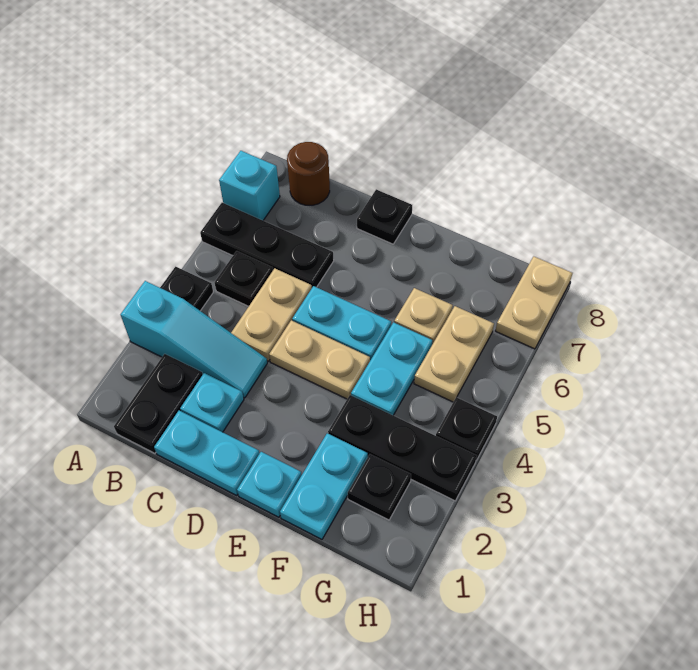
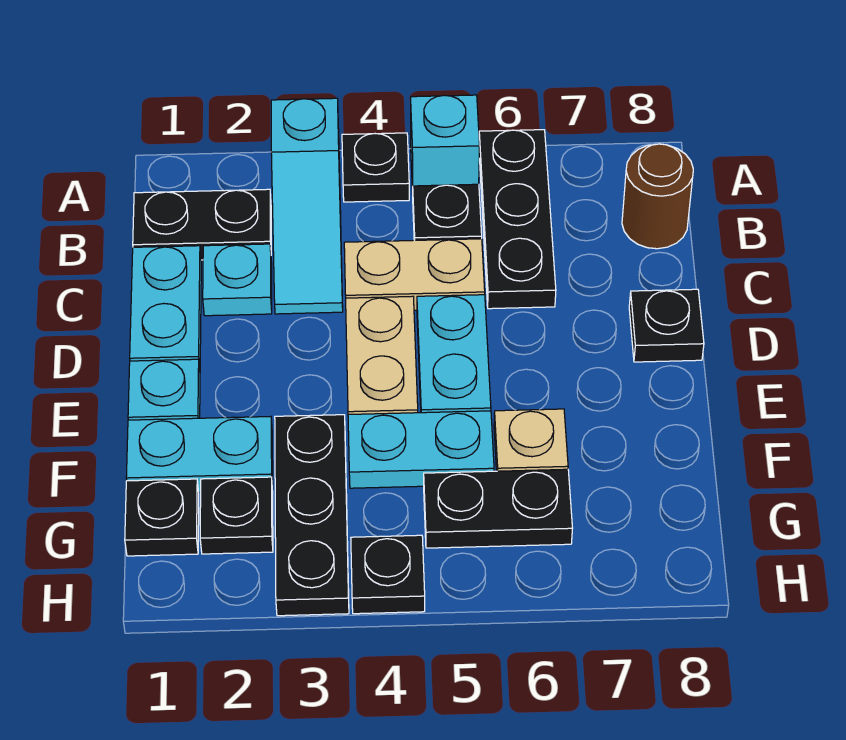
cyan brick A7 level 1 -> cyan brick A5 level 1
none -> black plate G1 level 1
tan plate G5:G6 level 1 -> black plate G5:G6 level 1
tan plate H7:H8 level 1 -> none

